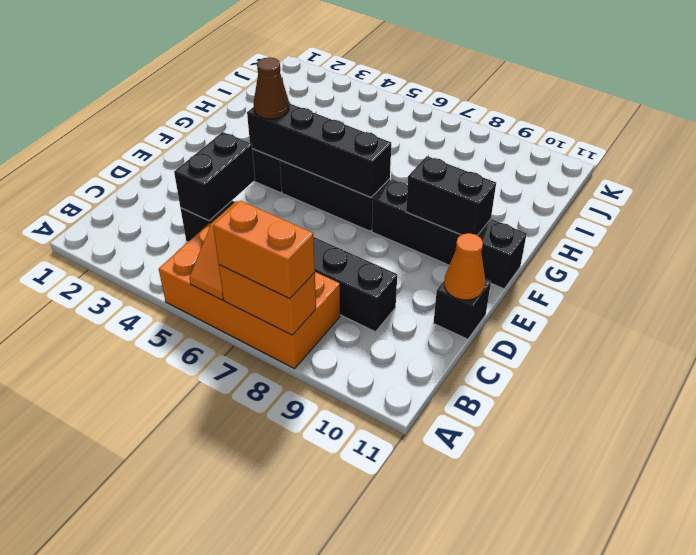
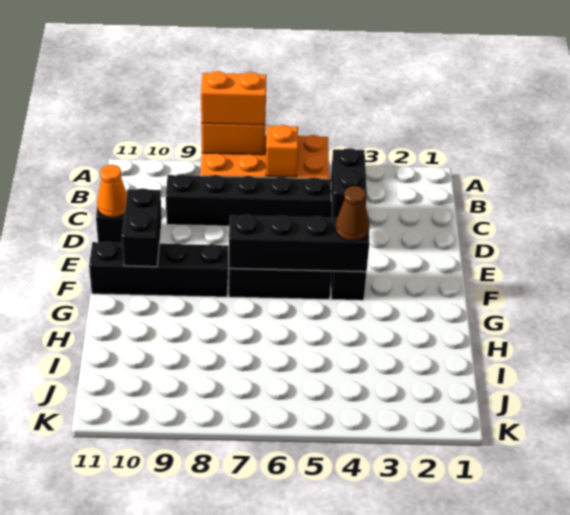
black brick F9:F10 level 2 -> black brick E10:F10 level 2

